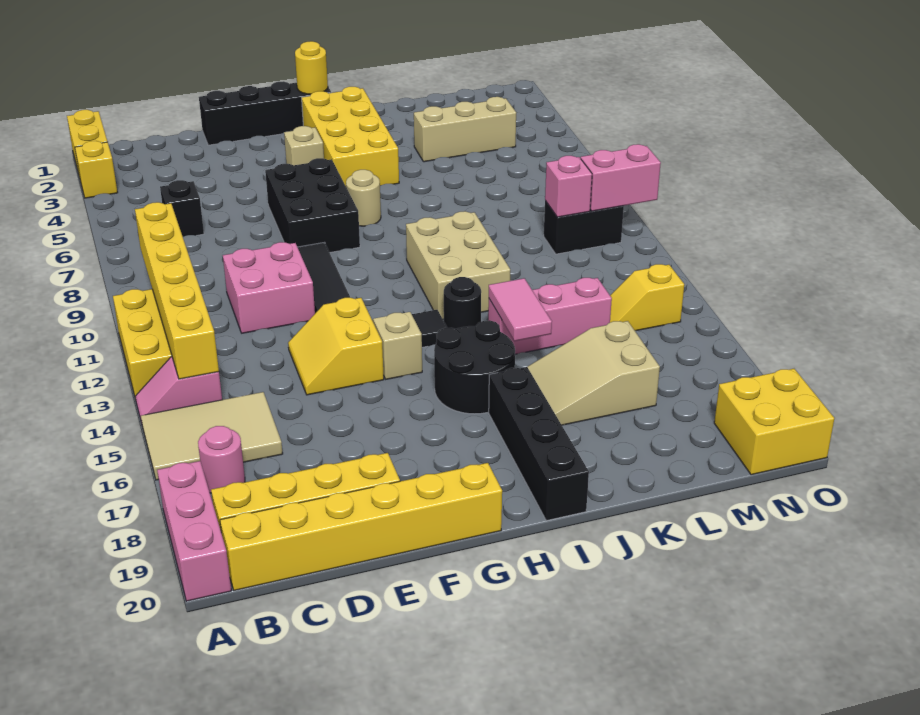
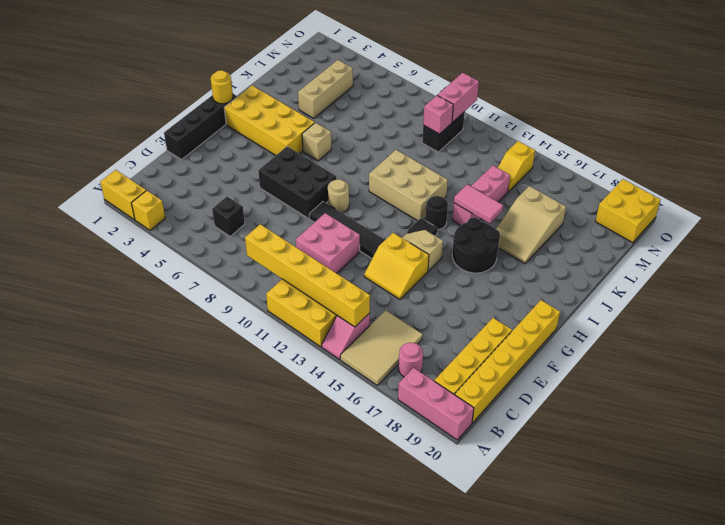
tan brick G4 level 1 -> tan brick I6 level 1
tan round brick H7 level 1 -> tan round brick G9 level 1
black brick I17:I20 level 1 -> none

